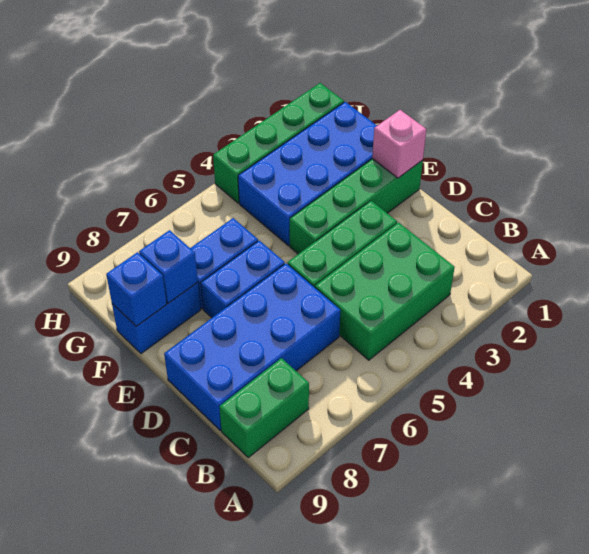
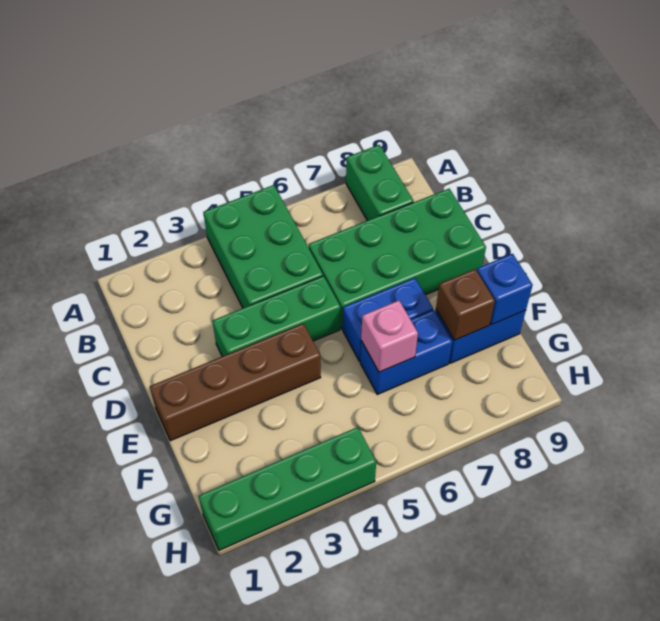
green brick B3:C5 level 1 -> green brick A4:C5 level 1
green brick B8:B9 level 1 -> green brick A8:B8 level 1
blue brick C6:D9 level 1 -> green brick C6:D9 level 1
green brick E1:E4 level 1 -> brown brick E1:E4 level 1
pink brick E1 level 2 -> pink brick F6 level 2
blue brick F1:G4 level 1 -> none
blue brick F8 level 2 -> brown brick F8 level 2

